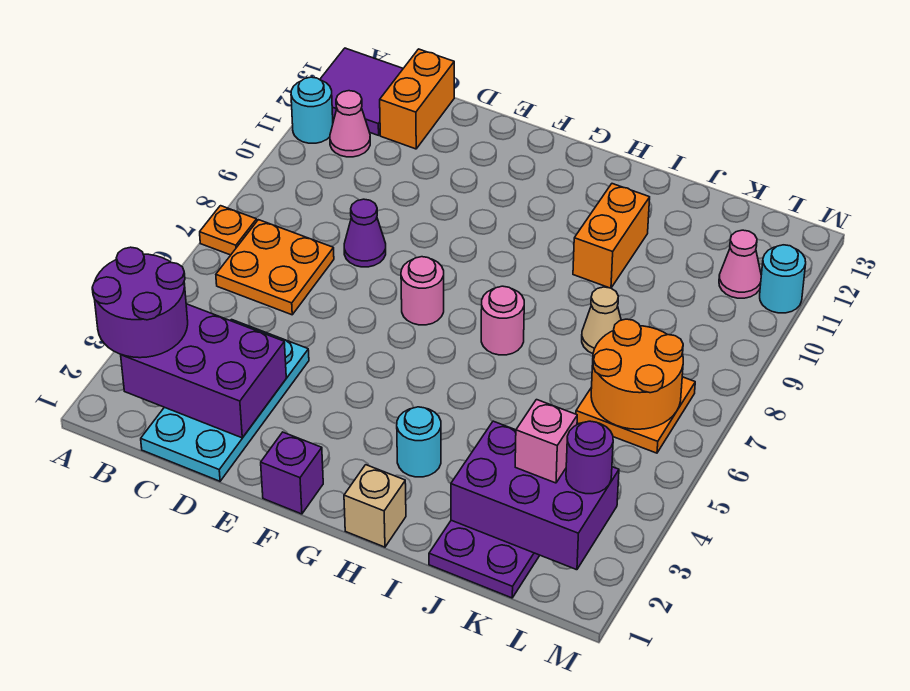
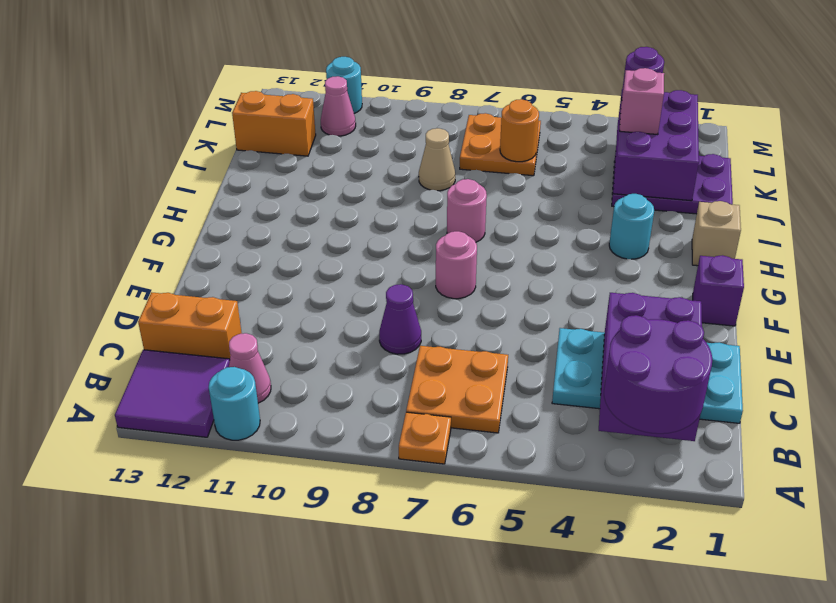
orange brick I10:I11 level 1 -> orange brick K12:K13 level 1
orange round brick K6:L7 level 2 -> orange round brick K6 level 2

